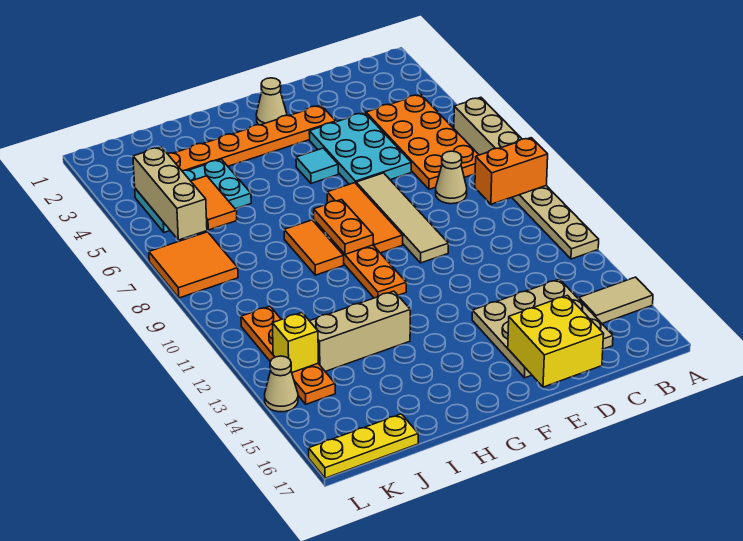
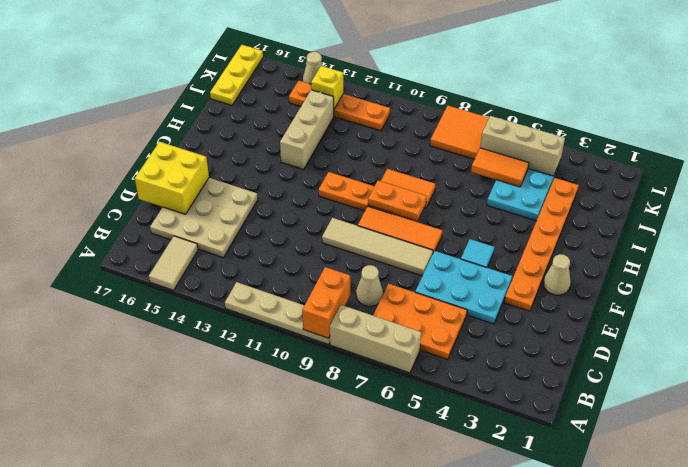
orange plate B4:C7 level 1 -> orange plate B5:C7 level 1

